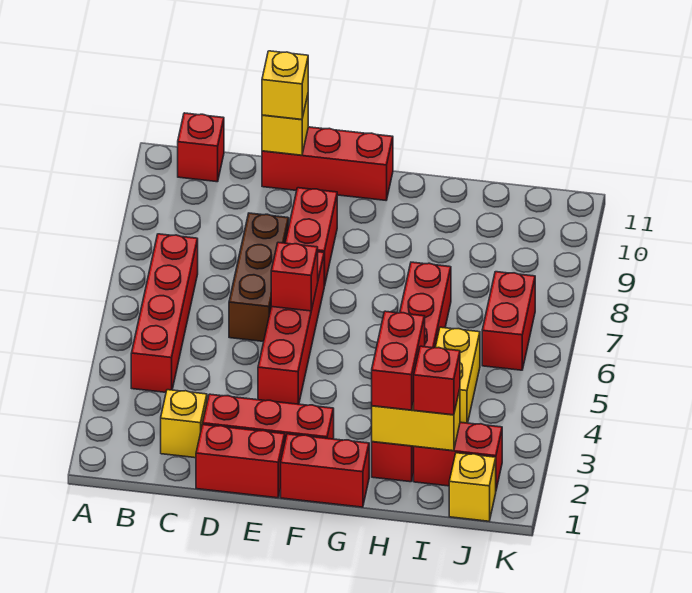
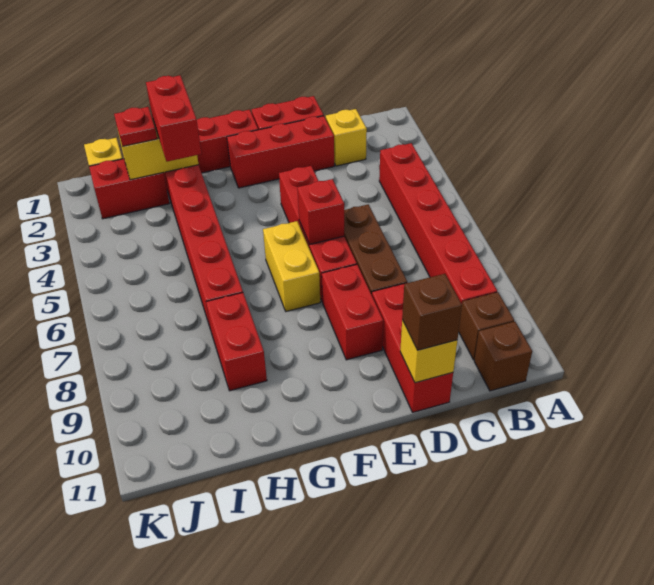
red brick B4:B7 level 1 -> red brick B4:B9 level 1
none -> brown brick B10 level 1
red brick B11 level 1 -> brown brick B11 level 1
red brick D11:F11 level 1 -> red brick D9:D11 level 1
yellow brick D11 level 3 -> brown brick D11 level 3
red brick I2 level 3 -> red plate I2 level 3
yellow brick I4:I5 level 1 -> yellow brick F6:F7 level 1
red brick J6:J7 level 1 -> red brick H8:H9 level 1

